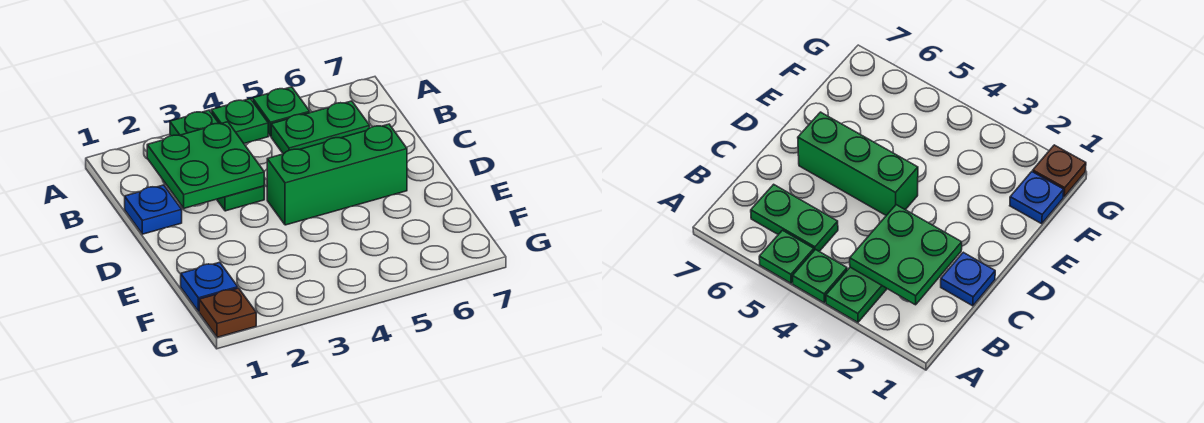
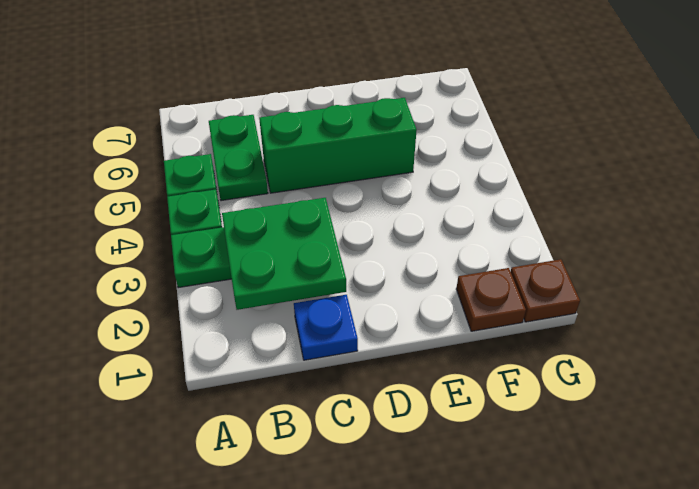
green brick D4:D6 level 1 -> green brick C5:E5 level 1
blue plate F1 level 1 -> brown plate F1 level 1

